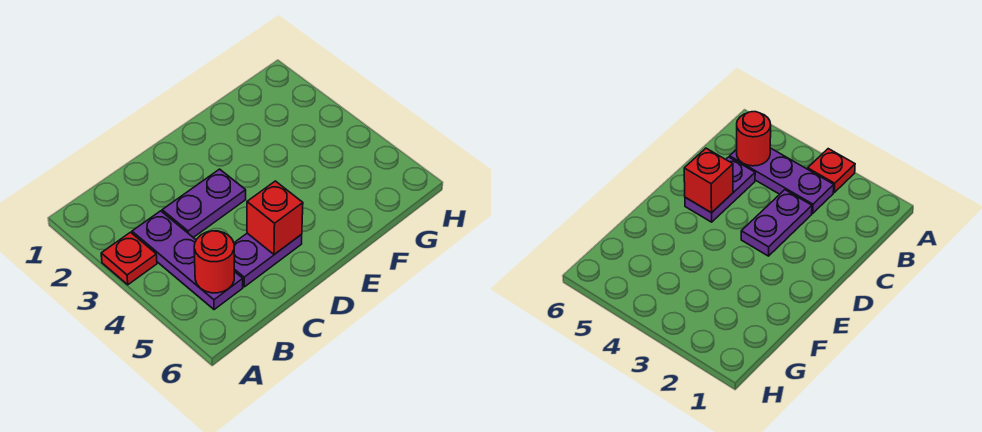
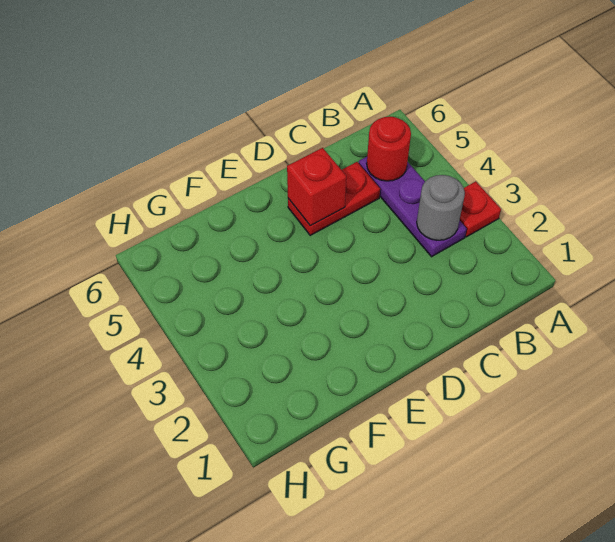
none -> grey round brick B3 level 2
purple plate C3:D3 level 1 -> none
purple plate C5:D5 level 1 -> red plate C5:D5 level 1

